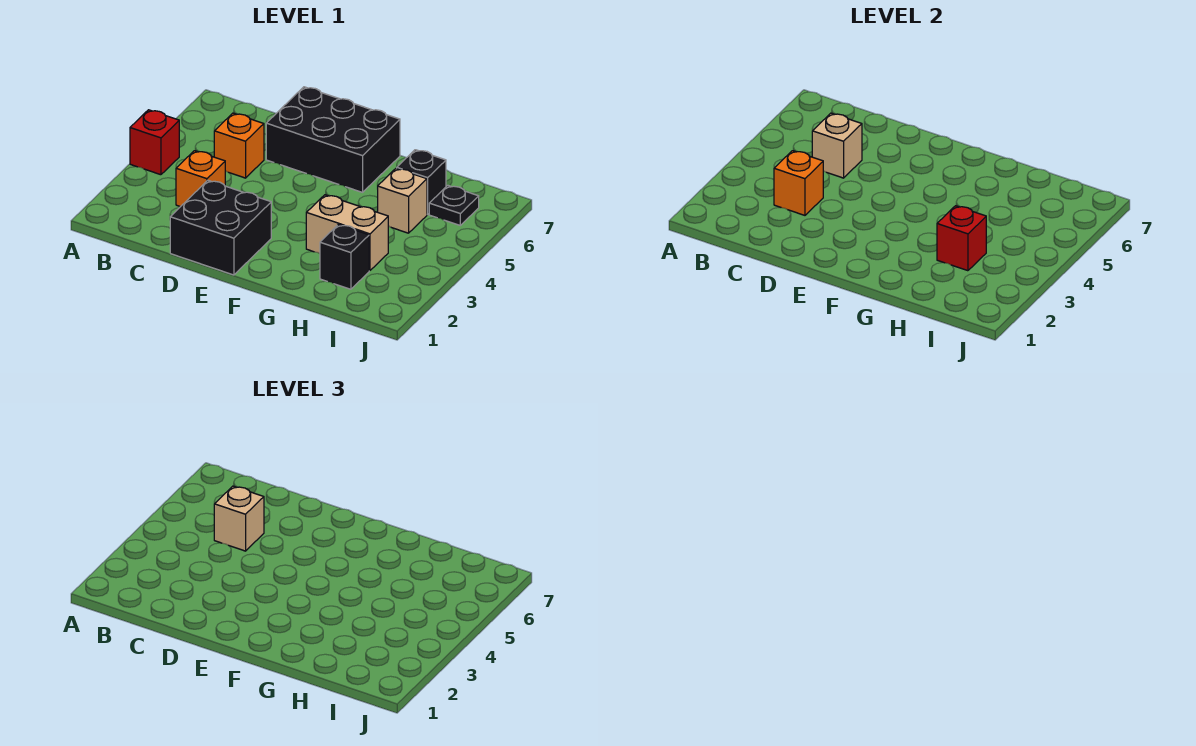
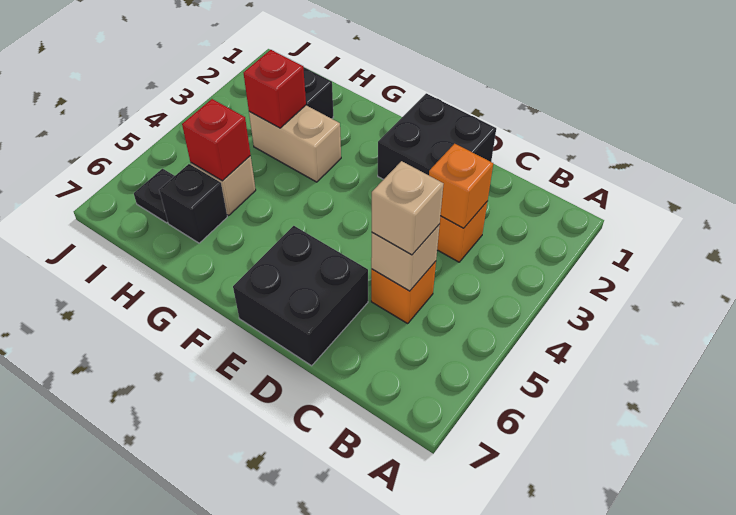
red brick A4 level 1 -> red brick H5 level 2
black brick D6:F7 level 1 -> black brick D6:E7 level 1

